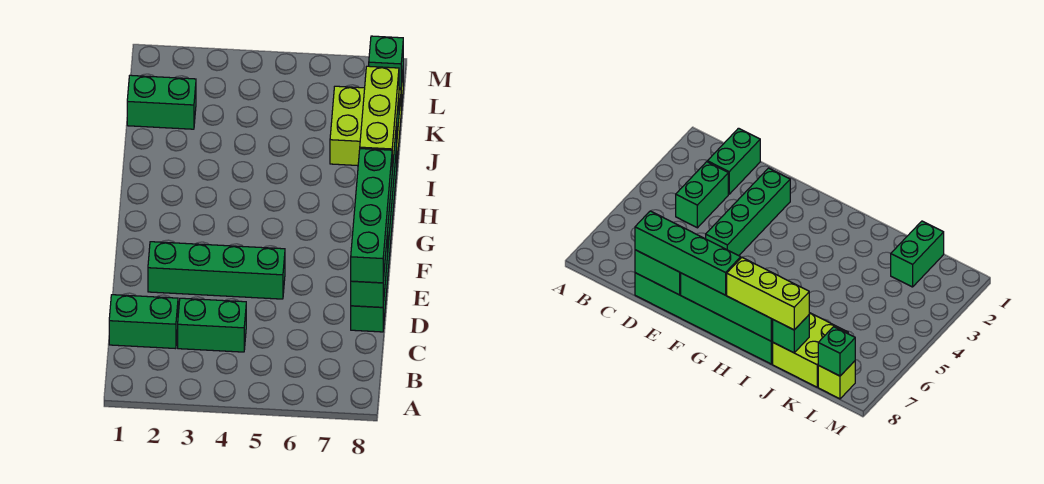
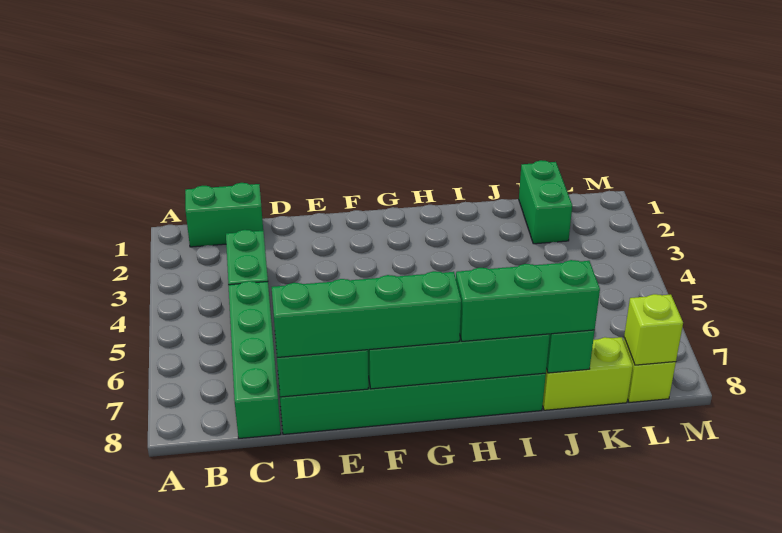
green brick C1:C2 level 1 -> green brick B1:C1 level 1
green brick E2:E5 level 1 -> green brick C5:C8 level 1
lime brick H8:J8 level 3 -> green brick H8:J8 level 3
lime brick J7:K8 level 1 -> lime brick J8:K8 level 1
green brick L8 level 2 -> lime brick L8 level 2

